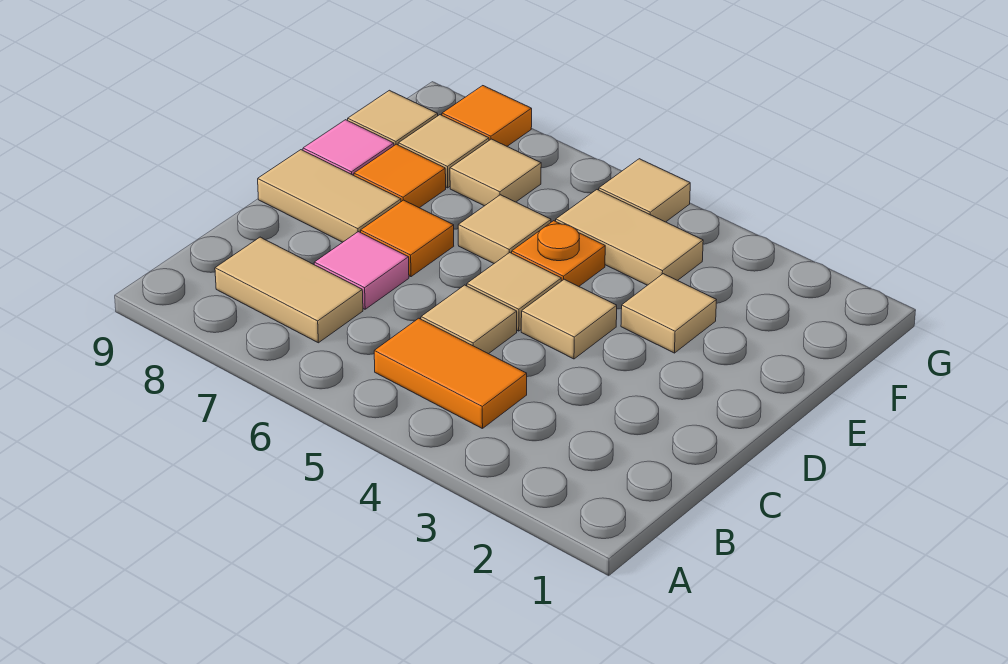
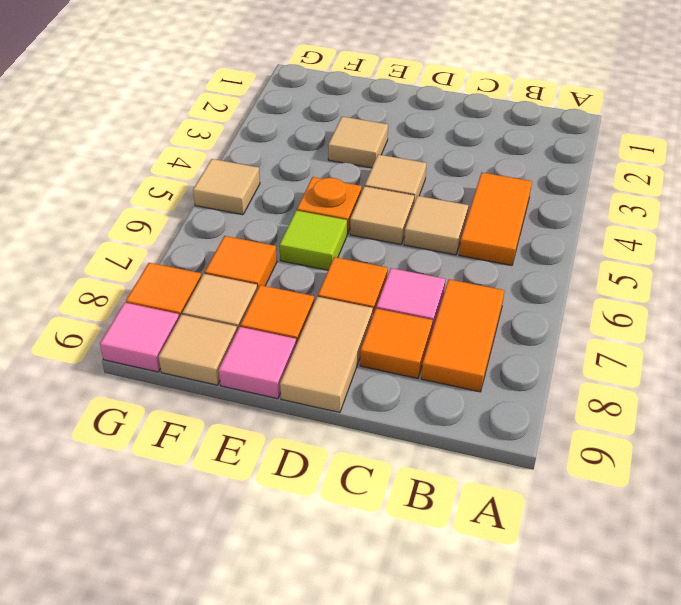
tan tile B7:B8 level 1 -> orange tile B7:B8 level 1
none -> orange tile C8 level 1
tan tile E6 level 1 -> lime tile E6 level 1
tan tile F4:F5 level 1 -> none
tan tile F7 level 1 -> orange tile F7 level 1
none -> pink tile G9 level 1

